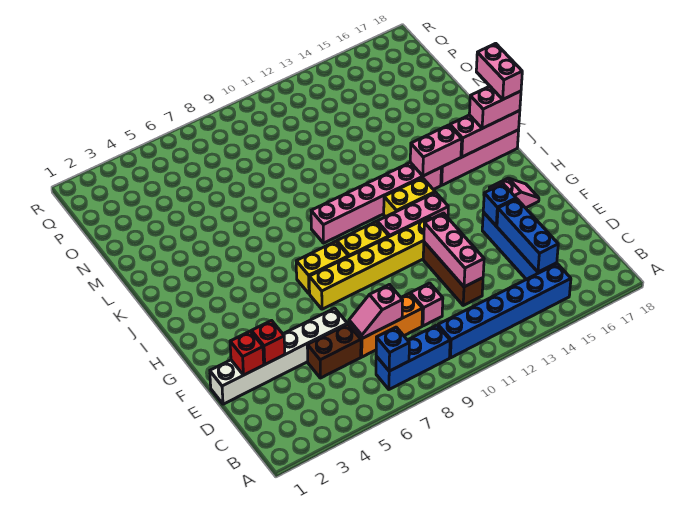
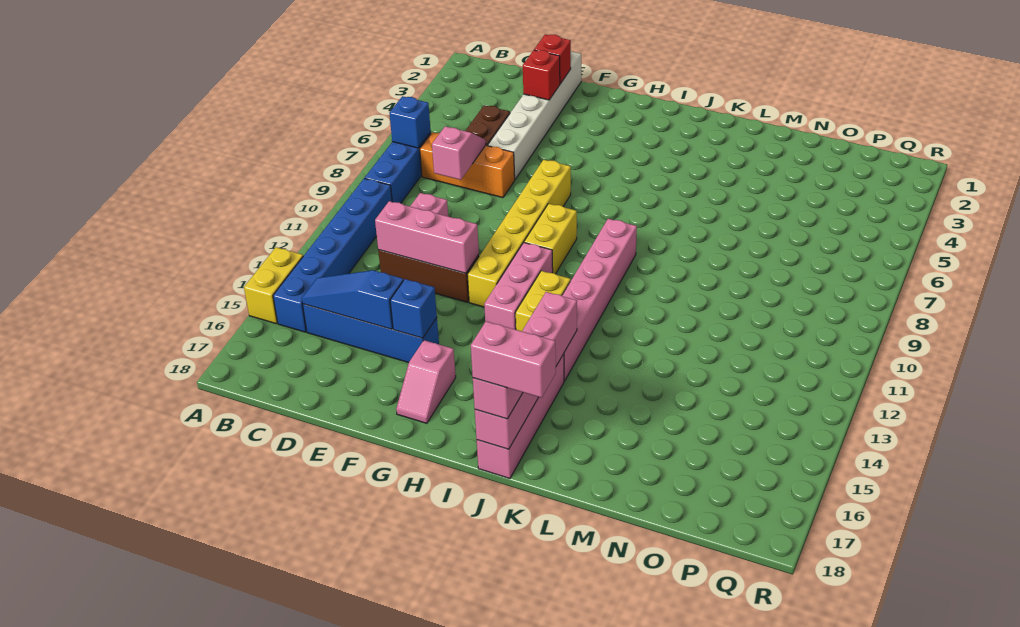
blue brick C15:E15 level 2 -> blue slope C15:E15 level 2 top E
orange brick D7:D9 level 1 -> orange brick C7:E7 level 1
yellow brick H7:H8 level 1 -> yellow brick A14:A15 level 1

